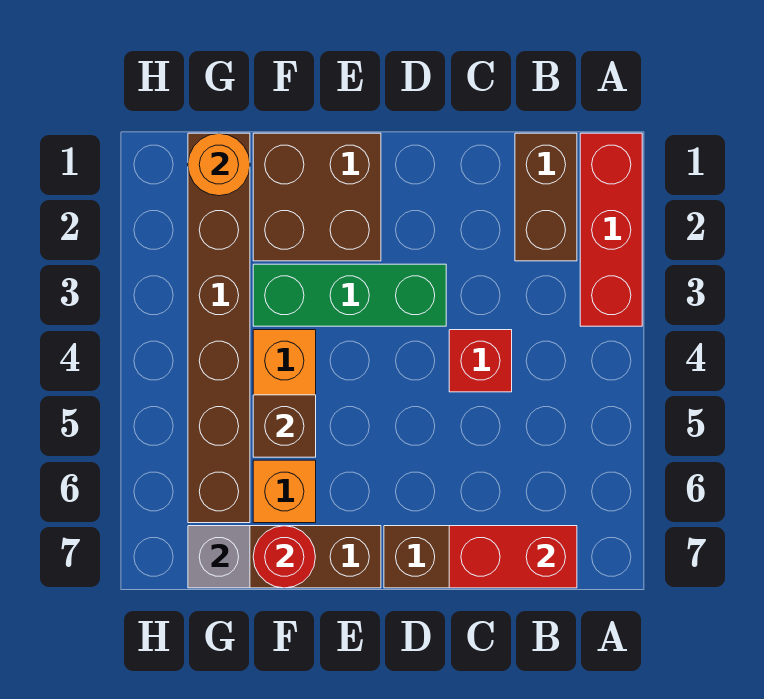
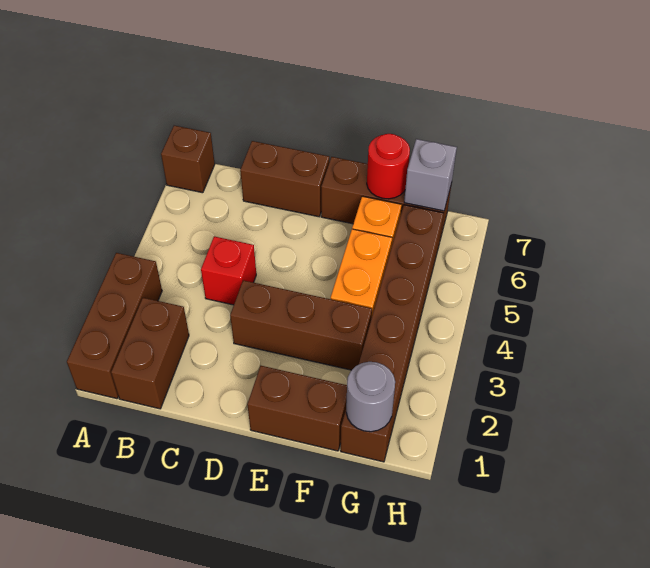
red brick A1:A3 level 1 -> brown brick A1:A3 level 1
red brick B7:C7 level 2 -> none
green brick D3:F3 level 1 -> brown brick D3:F3 level 1
brown brick E1:F2 level 1 -> brown brick E1:F1 level 1
brown brick F5 level 2 -> brown brick A7 level 1
orange round brick G1 level 2 -> grey round brick G1 level 2

